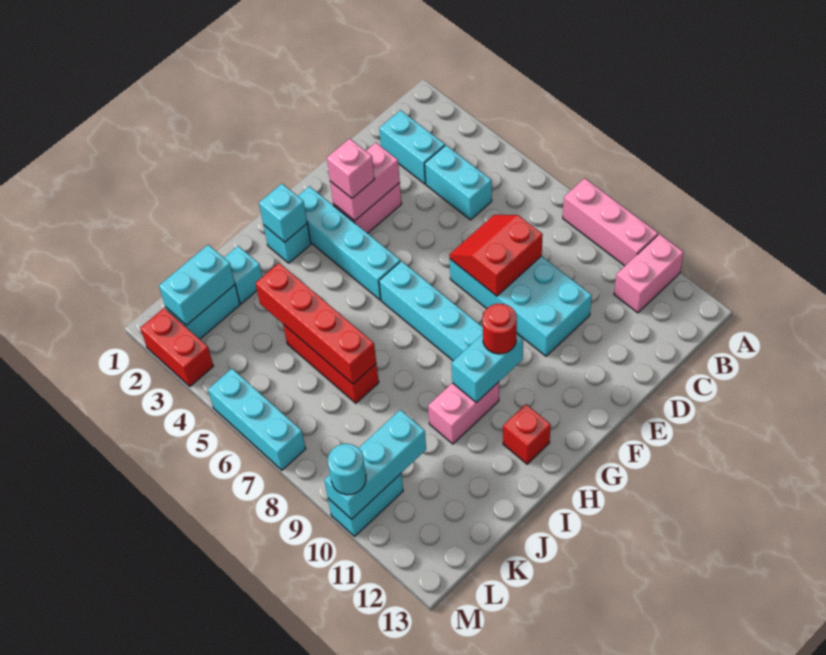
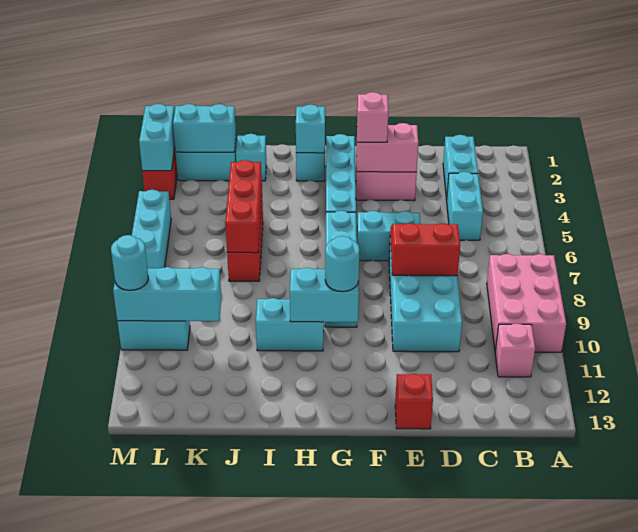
pink brick A8:A10 level 1 -> pink brick A8:B10 level 1
pink brick A11:B11 level 1 -> pink brick B11 level 1
none -> cyan brick E6:F6 level 1
red round brick G10 level 3 -> cyan round brick G10 level 3
pink brick H10:I10 level 1 -> cyan brick H10:I10 level 1
red brick H12 level 1 -> red brick E13 level 1
red brick J4:J7 level 2 -> red brick J5:J7 level 2
none -> cyan brick M2:M3 level 2

